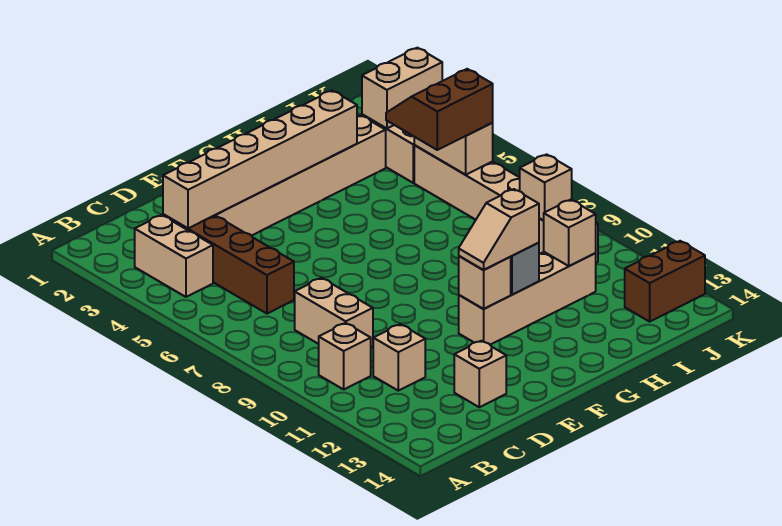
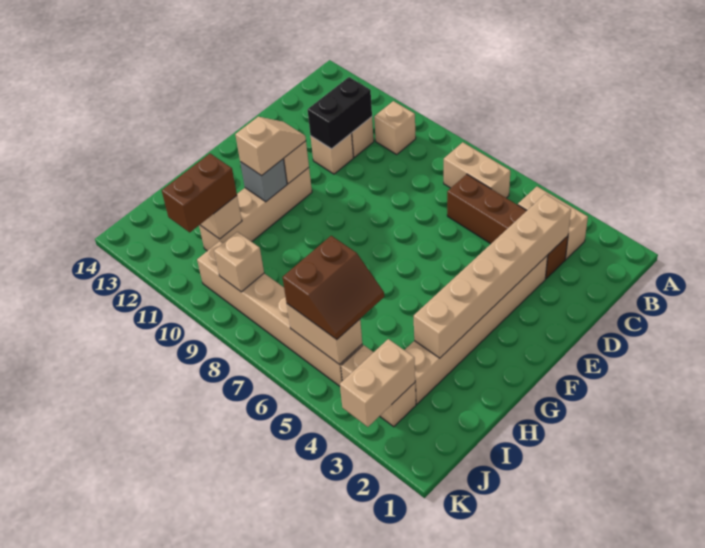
tan brick C8:C9 level 1 -> tan brick B6:B7 level 1
none -> black brick C11:D11 level 2
tan brick D13 level 1 -> tan brick D11 level 1
brown brick J13:K13 level 1 -> brown brick I11:J11 level 3

